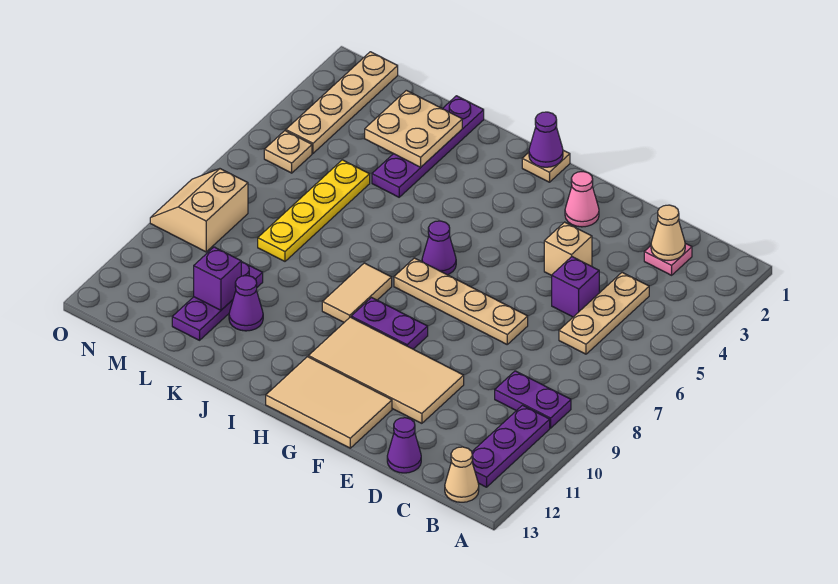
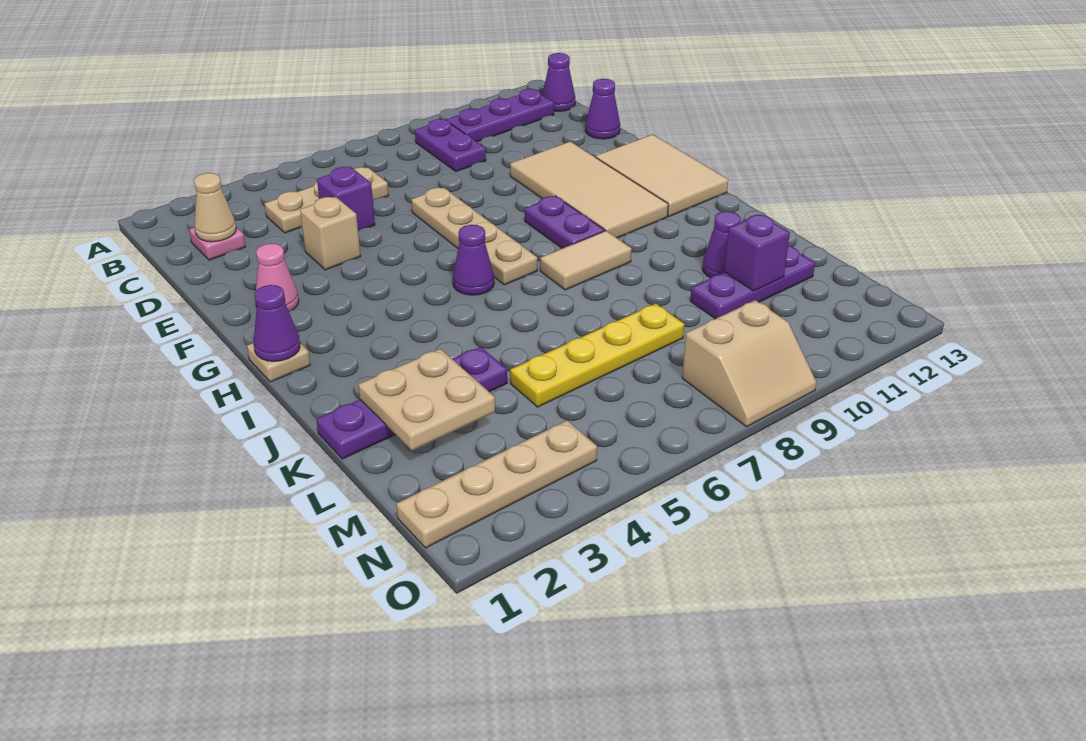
tan cone B13 level 1 -> purple cone B13 level 1
tan plate N5 level 1 -> none

